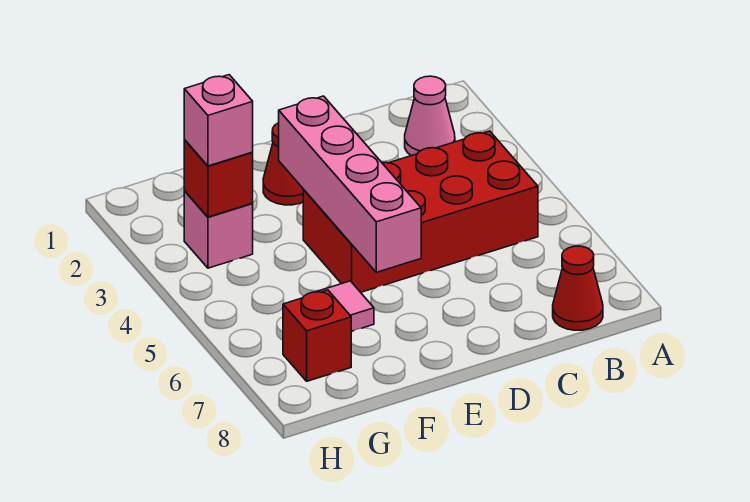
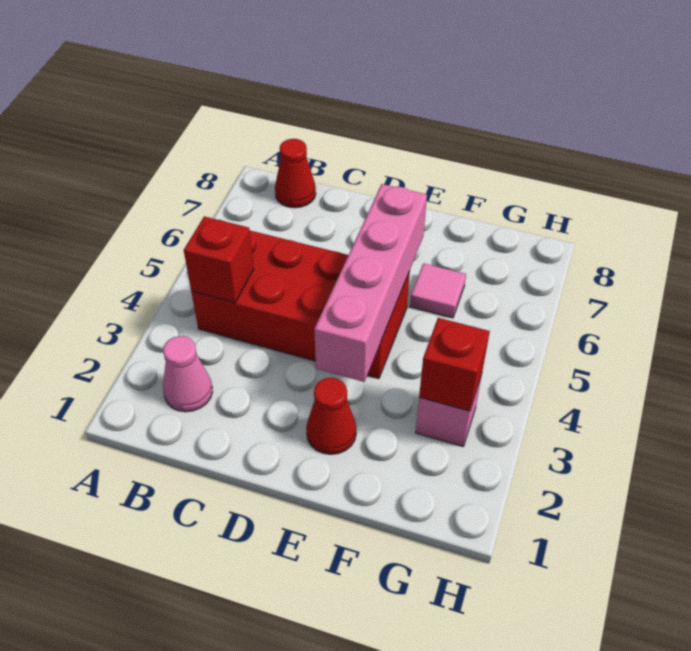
pink brick G3 level 3 -> none
red brick G7 level 1 -> red brick B4 level 2

